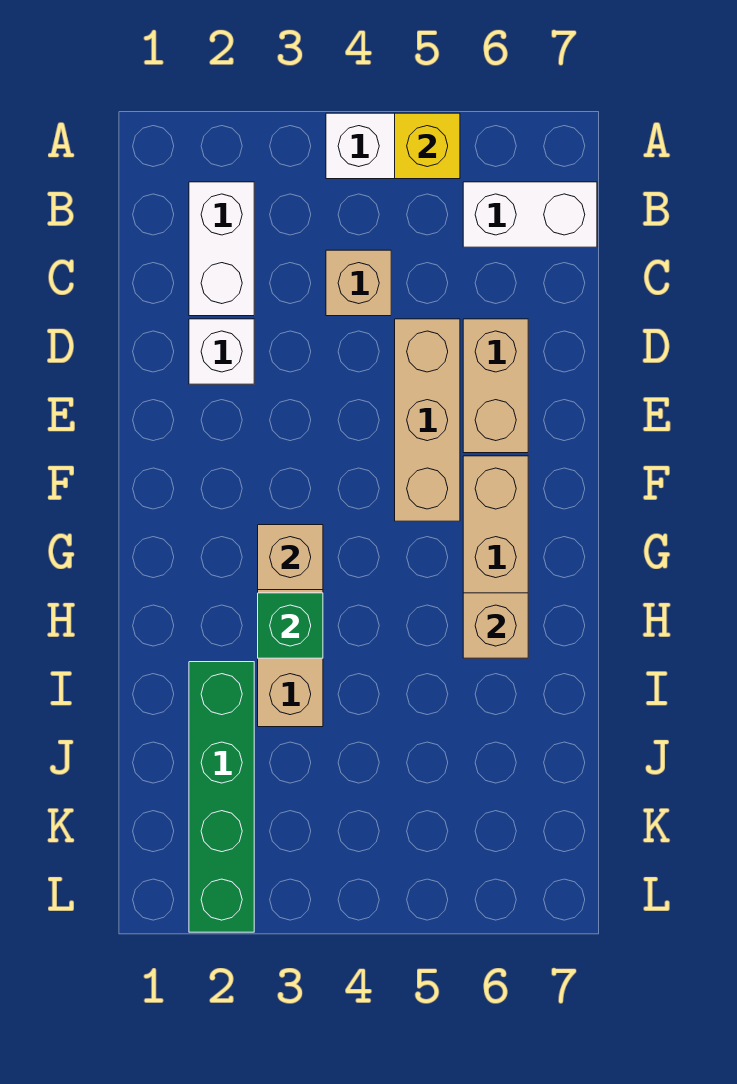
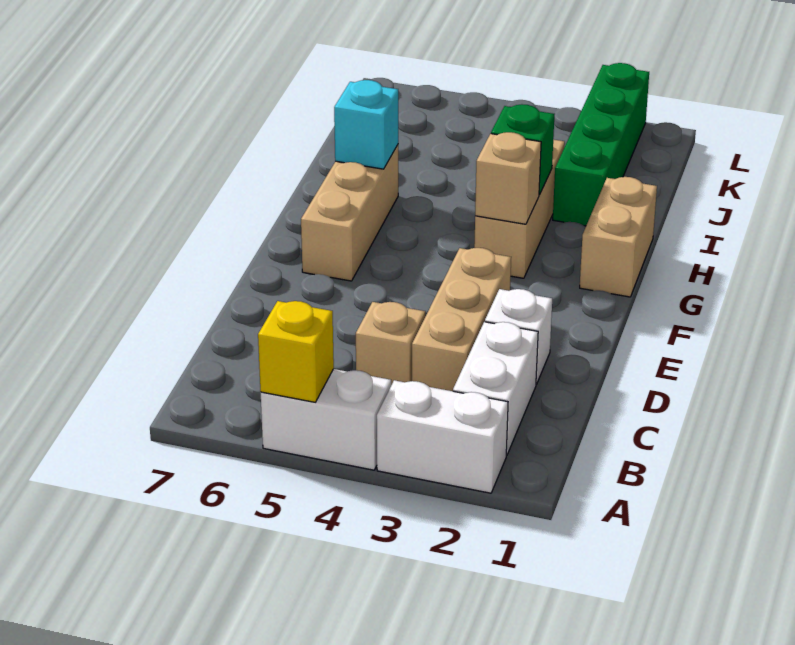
white brick B6:B7 level 1 -> white brick A2:A3 level 1
tan brick D5:F5 level 1 -> tan brick C3:E3 level 1
tan brick D6:E6 level 1 -> tan brick G1:H1 level 1
tan brick H6 level 2 -> cyan brick H6 level 2

